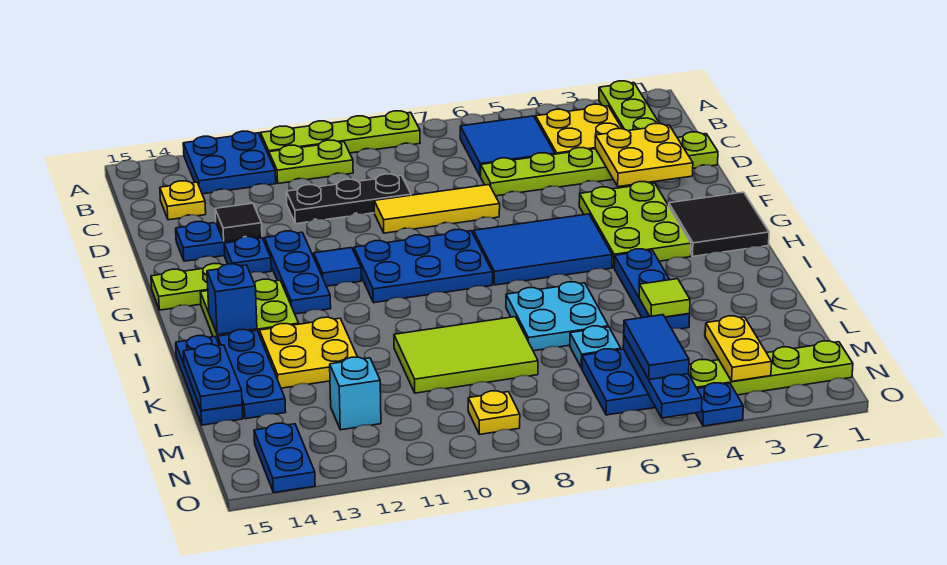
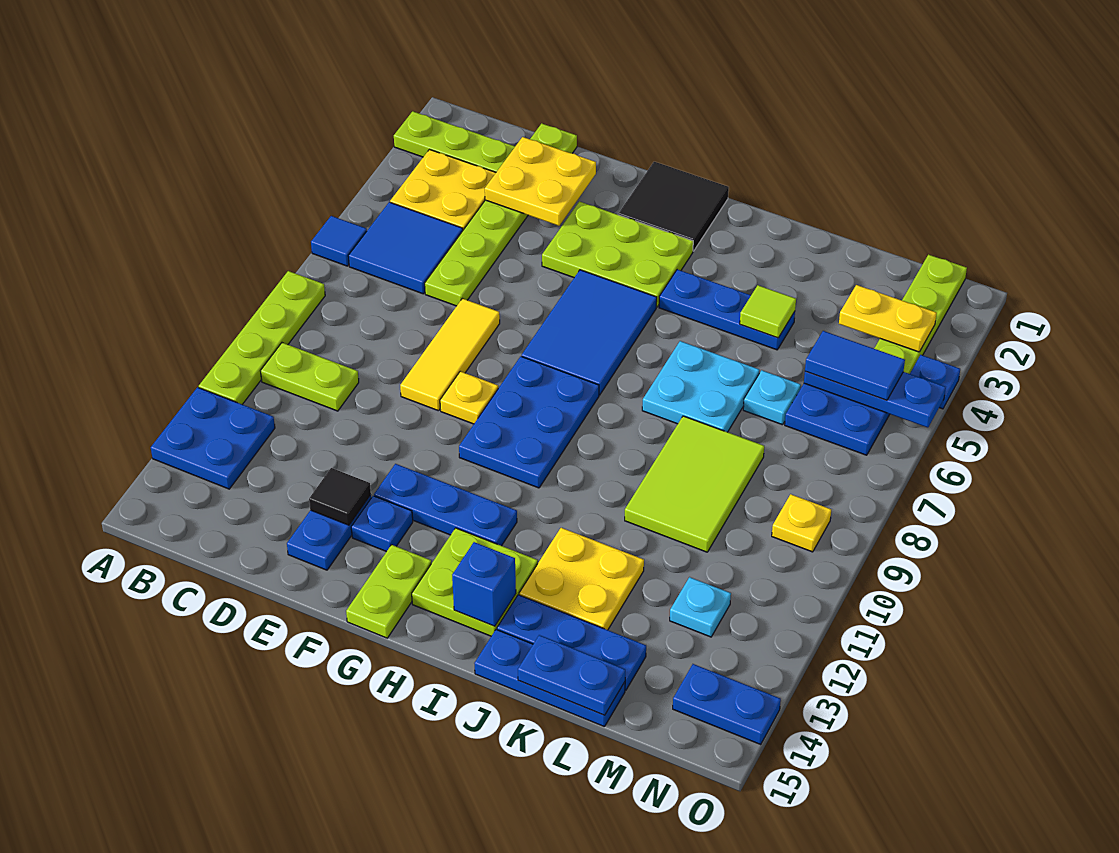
lime plate B10:B11 level 1 -> lime plate B10:C10 level 1
yellow plate C14 level 1 -> yellow plate F9 level 1
black plate D9:D11 level 1 -> none
blue tile G11 level 1 -> blue tile A6 level 1
cyan brick M12 level 1 -> cyan plate M12 level 1

